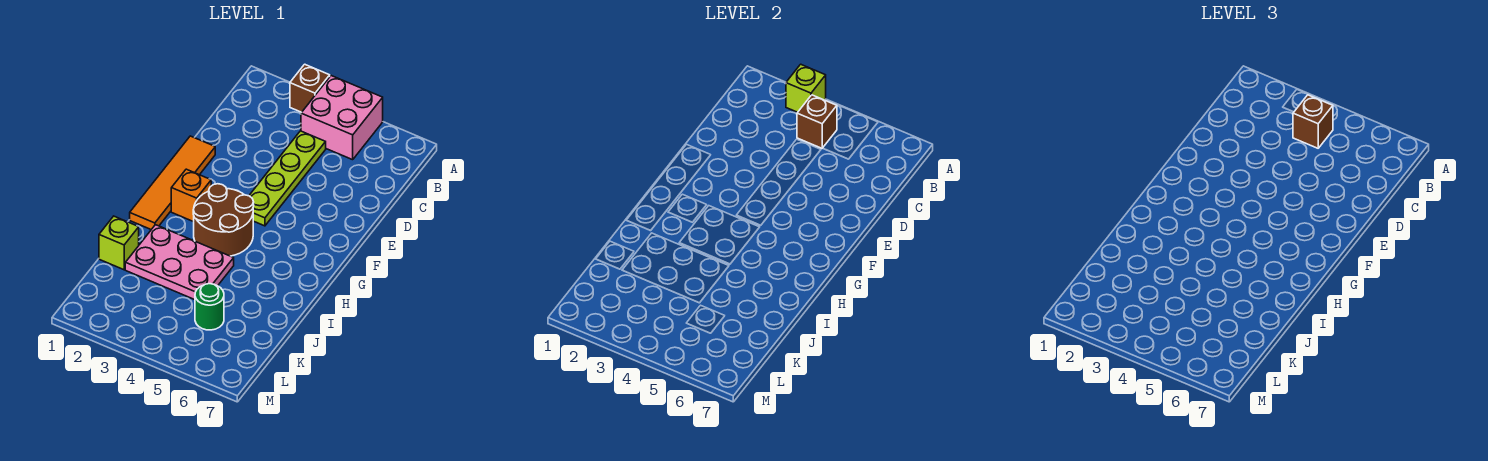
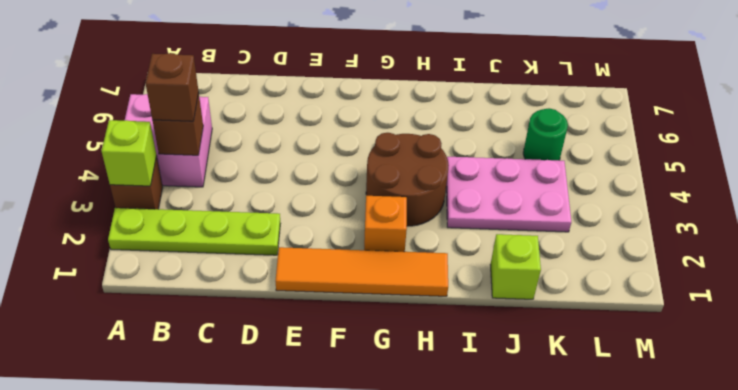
lime plate C4:F4 level 1 -> lime plate A2:D2 level 1
pink plate I2:J4 level 1 -> pink plate I3:K4 level 1

